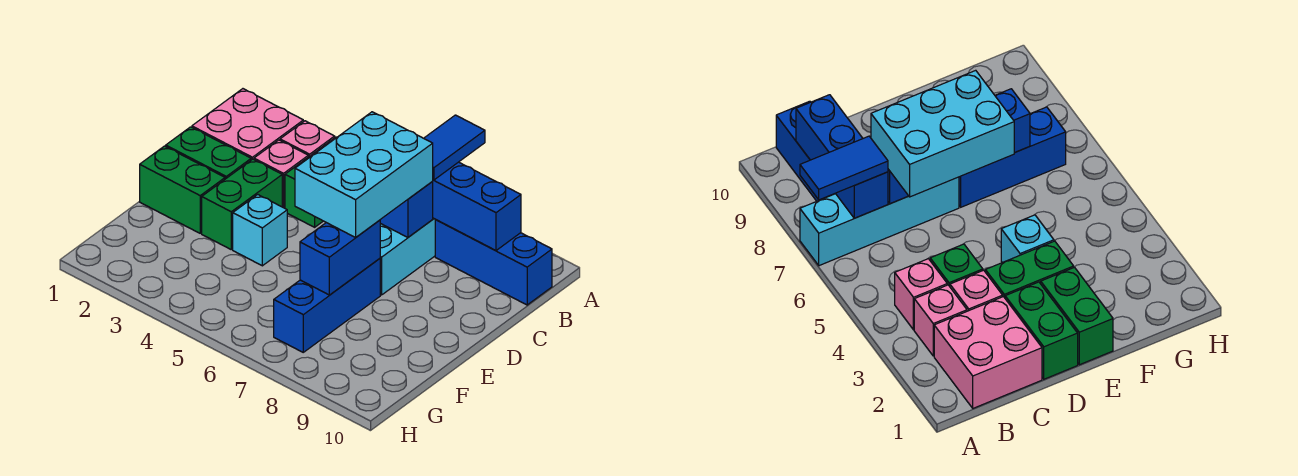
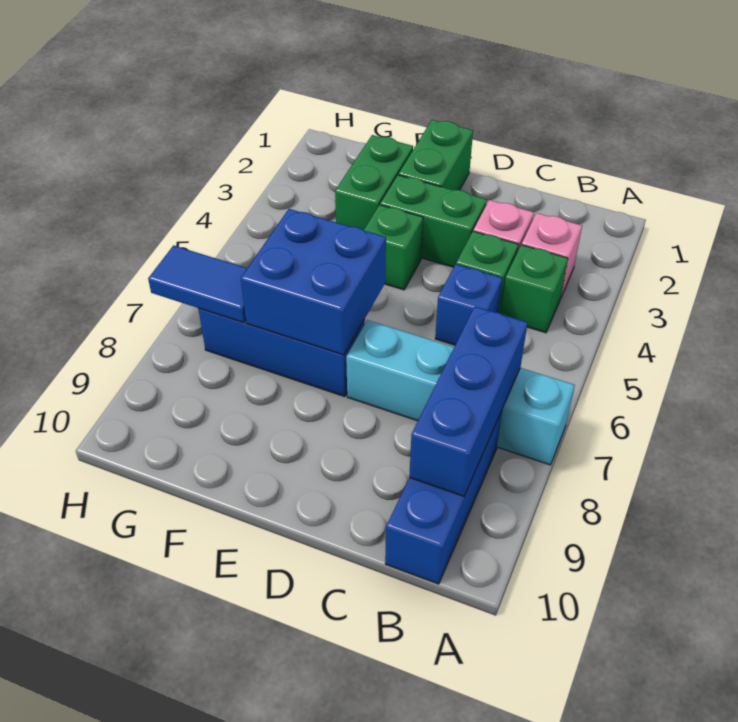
blue tile A7:B7 level 3 -> blue tile G7:H7 level 2
pink brick B1:C2 level 1 -> none
pink brick B4 level 1 -> green brick B4 level 1
cyan brick C6:E7 level 3 -> none
blue brick C7 level 2 -> blue brick C5 level 1
green brick D1:D2 level 1 -> green brick F2:F3 level 1
cyan brick E4 level 1 -> green brick E4 level 1
blue brick E7:F7 level 2 -> blue brick E6:F7 level 2

